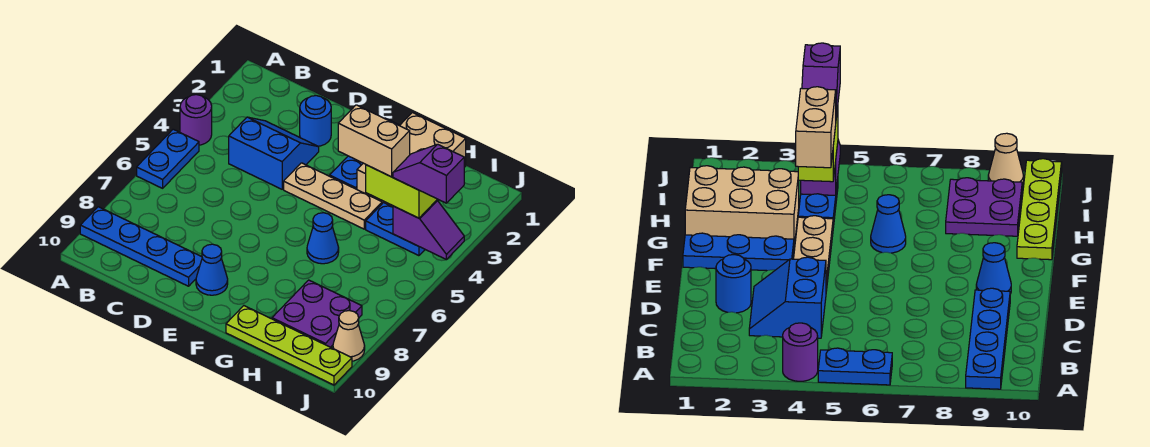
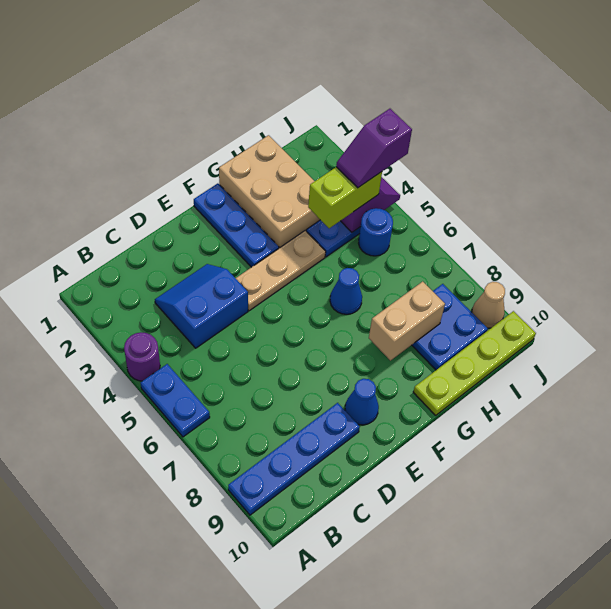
blue round brick D2 level 1 -> blue round brick I5 level 1
tan brick G4:H4 level 4 -> tan brick G8:H8 level 2
purple plate H8:I9 level 1 -> blue plate H8:I9 level 1

